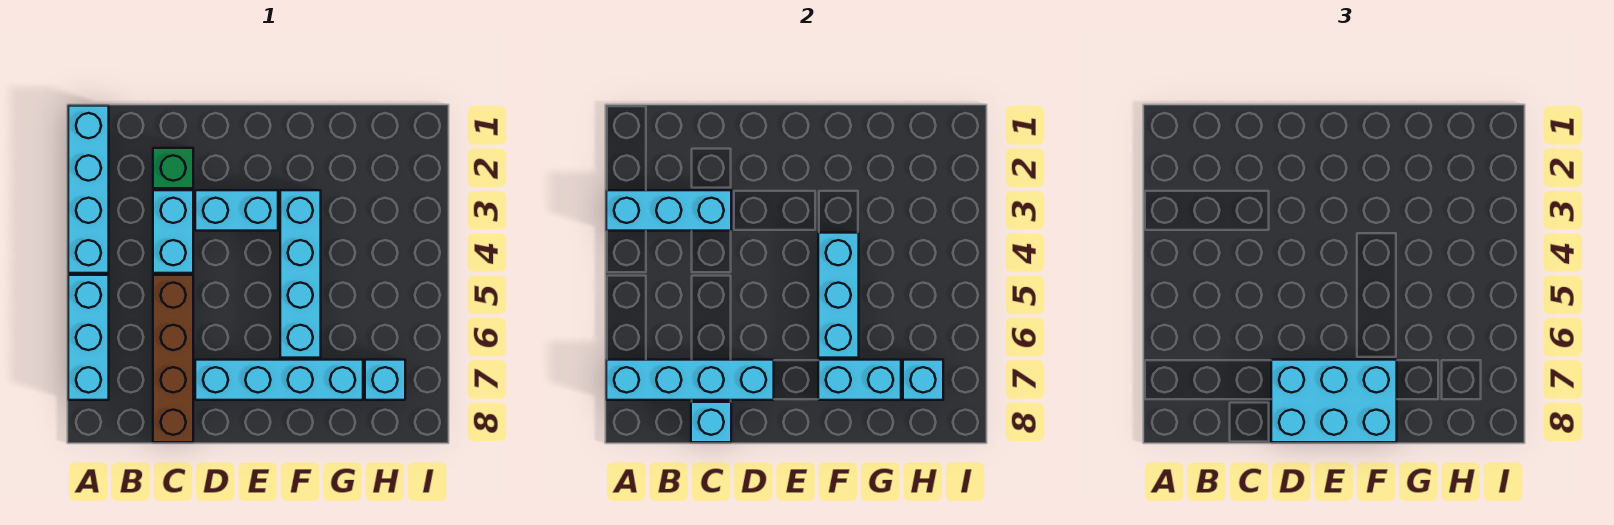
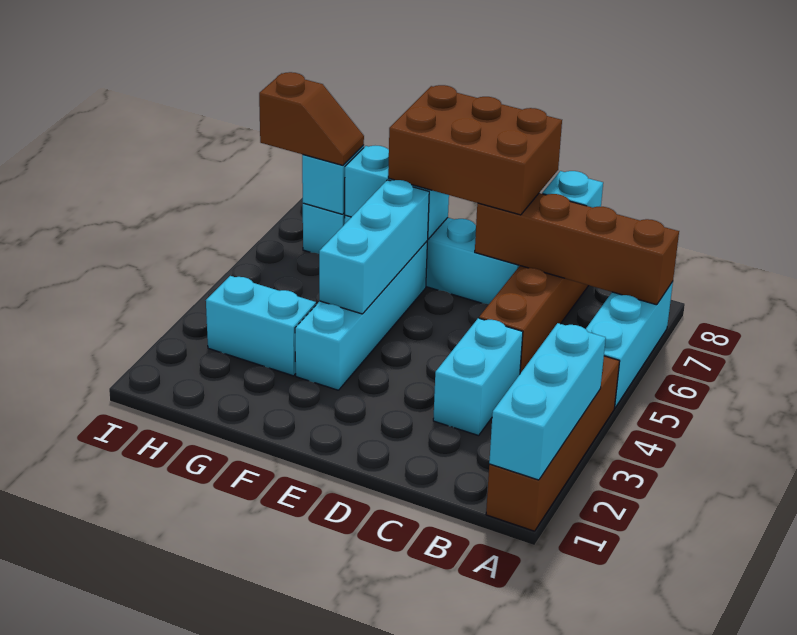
cyan brick A1:A4 level 1 -> brown brick A1:A4 level 1
cyan brick A3:C3 level 2 -> cyan brick A1:A3 level 2
cyan brick A7:D7 level 2 -> brown brick A7:D7 level 2
green brick C2 level 1 -> none
cyan brick D3:E3 level 1 -> cyan brick G3:H3 level 1
cyan brick D7:F8 level 3 -> brown brick D7:F8 level 3
none -> brown slope H7:I7 level 3 top I

